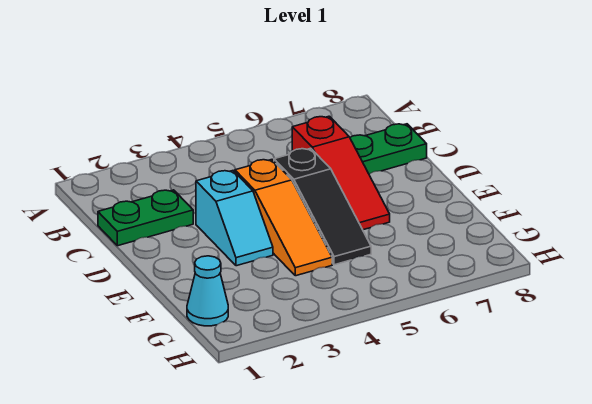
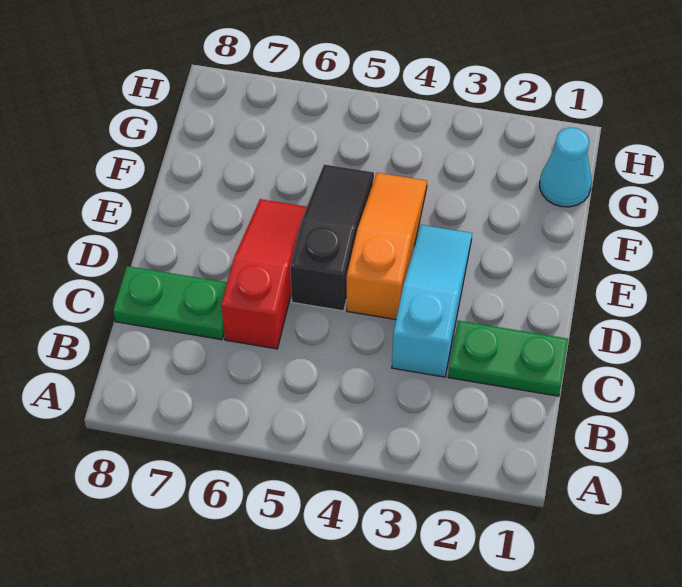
cyan slope D3:E3 level 1 top D -> cyan slope C3:E3 level 1 top C

